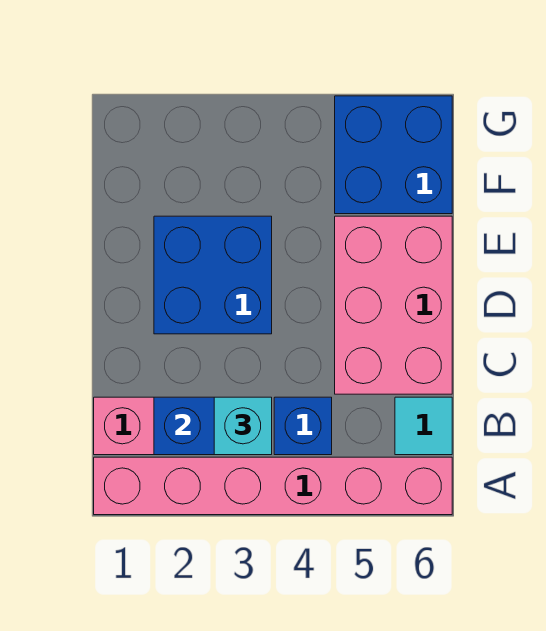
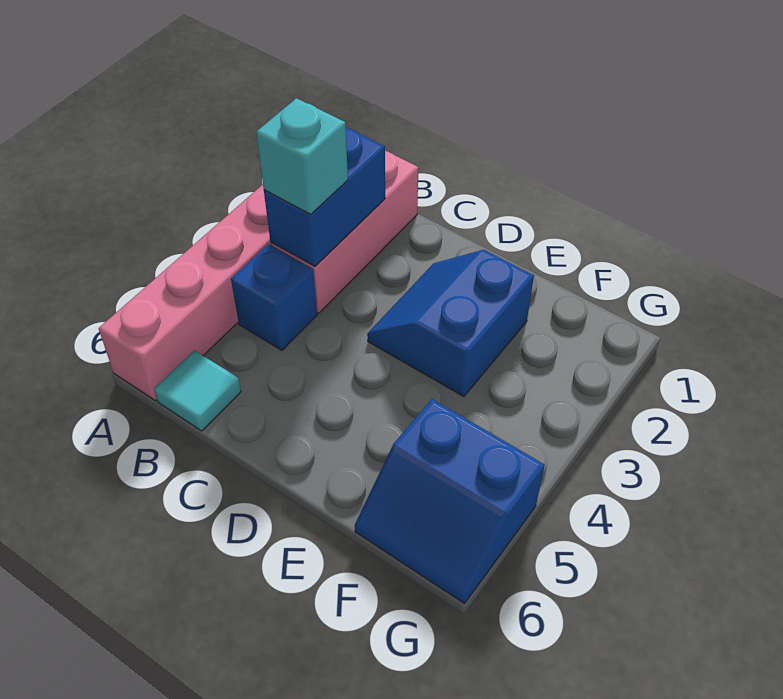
pink brick C5:E6 level 1 -> none
blue brick D2:E3 level 1 -> blue slope D2:E3 level 1 top E
blue brick F5:G6 level 1 -> blue slope F5:G6 level 1 top 5

